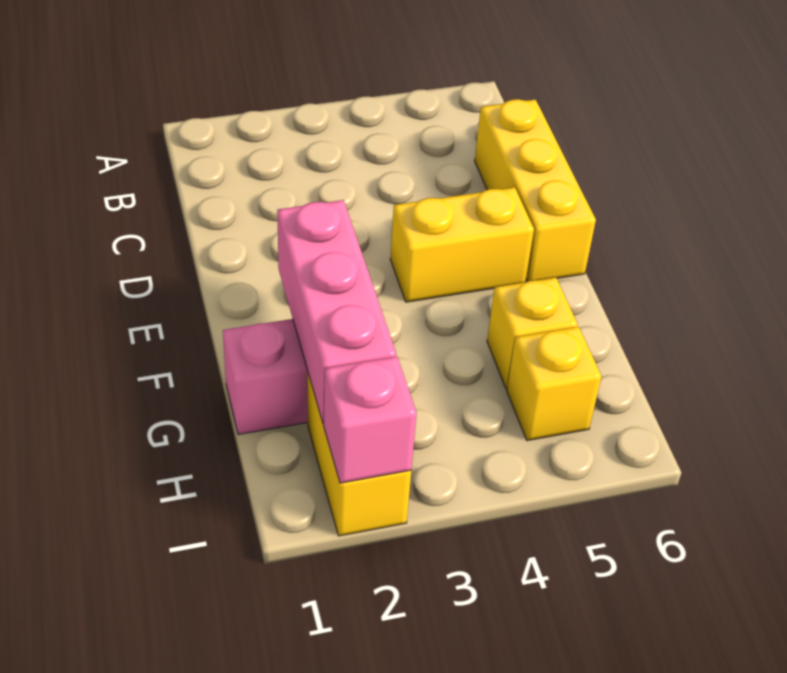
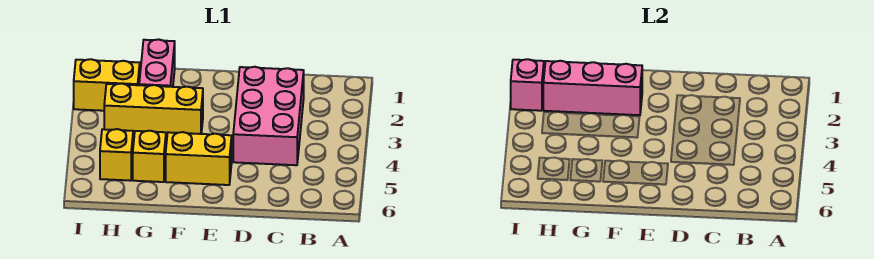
none -> pink brick C2:D4 level 1
yellow brick C6:E6 level 1 -> yellow brick F3:H3 level 1
yellow brick E4:E5 level 1 -> yellow brick E5:F5 level 1

